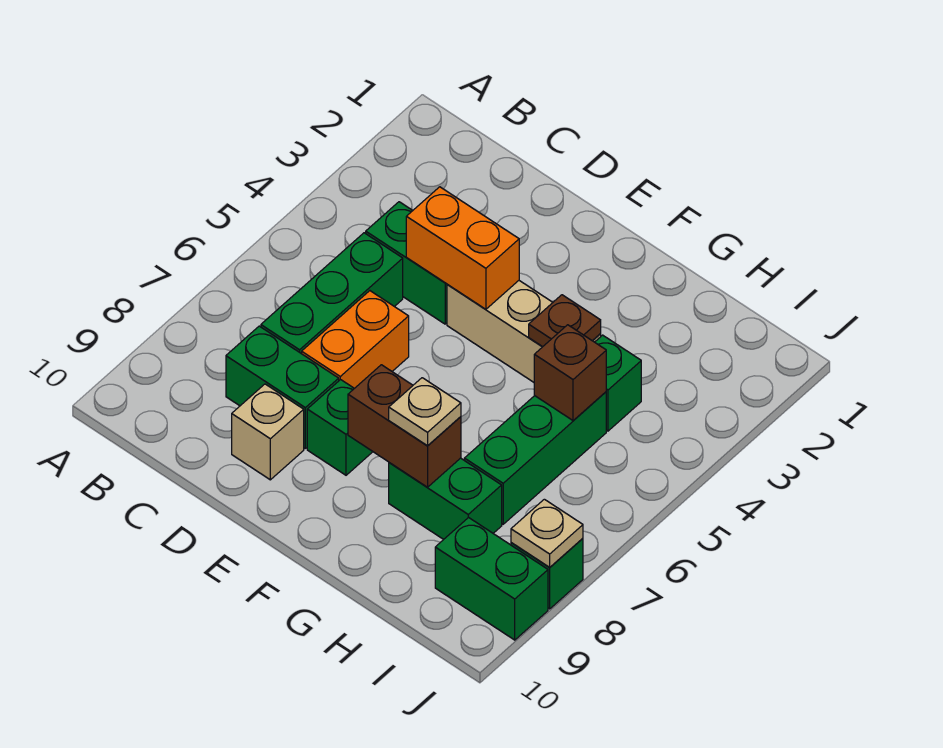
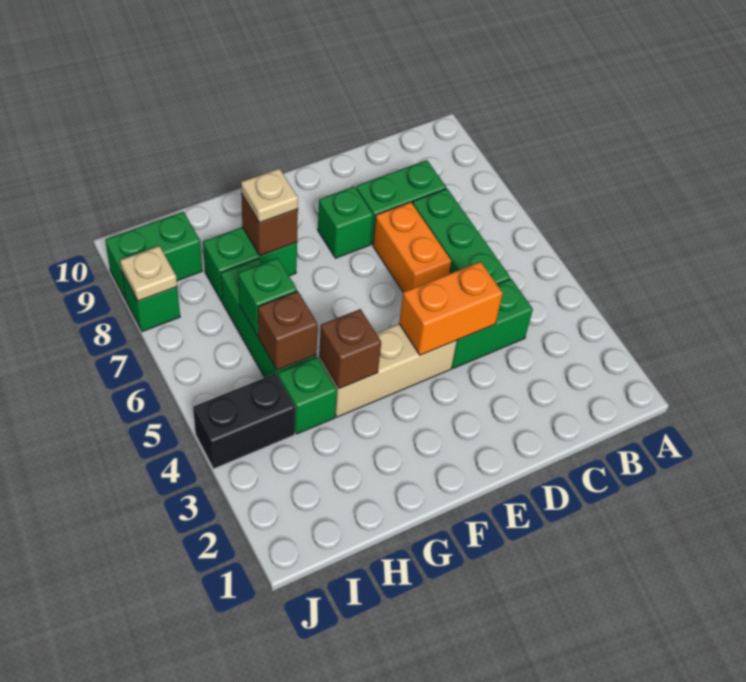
tan brick D9 level 1 -> none
brown brick F8:G8 level 2 -> brown brick G8 level 2
brown plate G4 level 2 -> brown brick G4 level 2
none -> green brick H6 level 2
none -> black brick I4:J4 level 1

